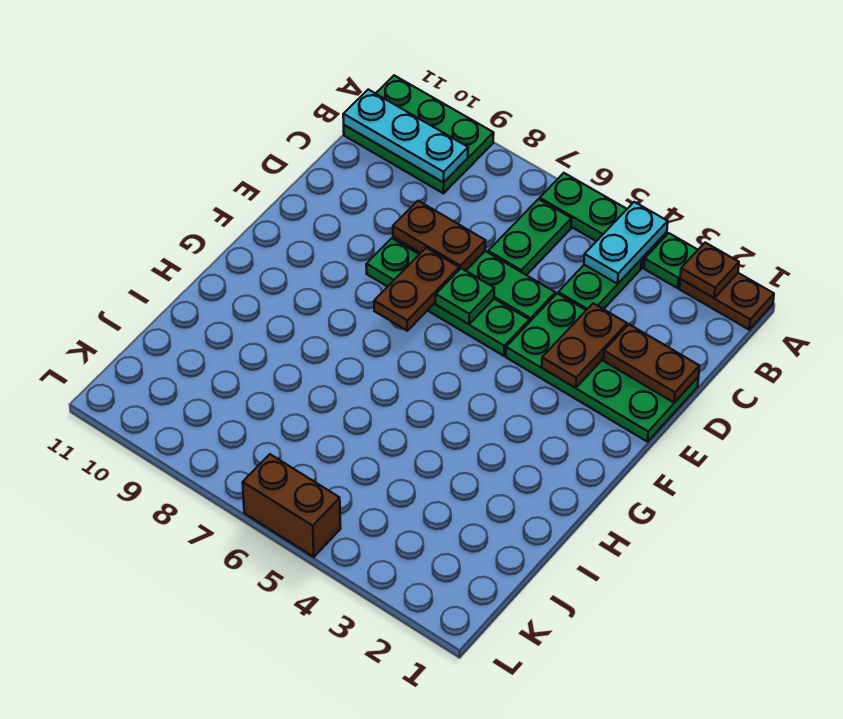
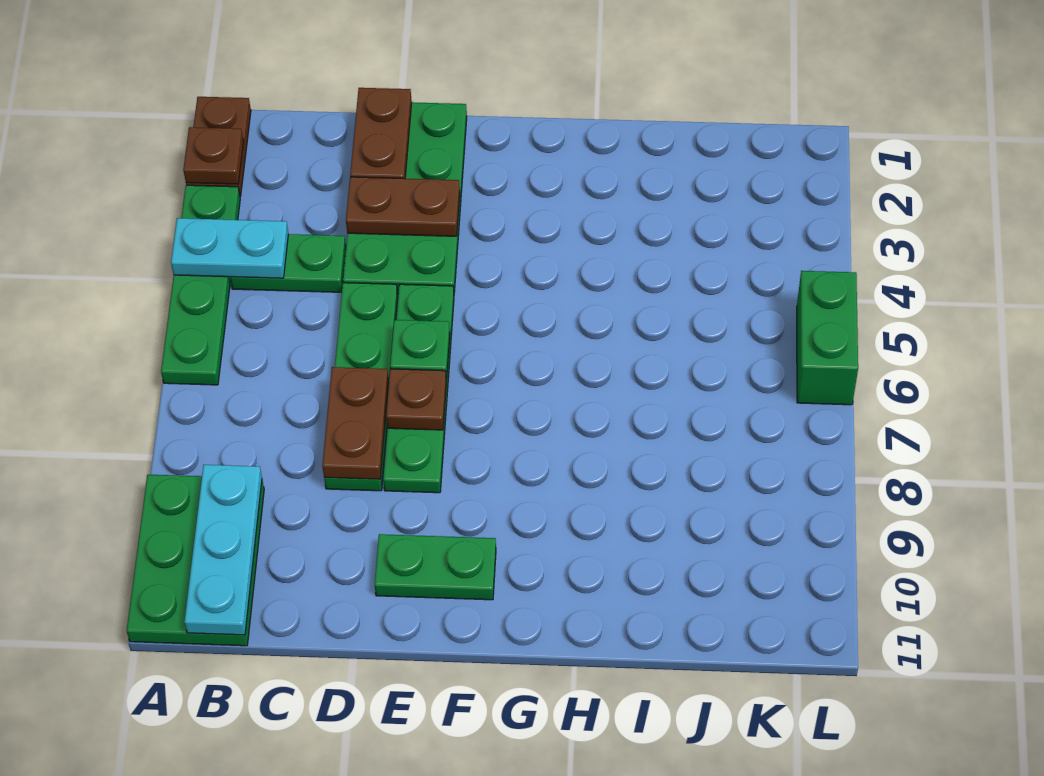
green plate B6:C6 level 1 -> green plate E10:F10 level 1
brown plate E7:F7 level 2 -> brown plate E7 level 2
brown brick L5:L6 level 1 -> green brick L5:L6 level 1

